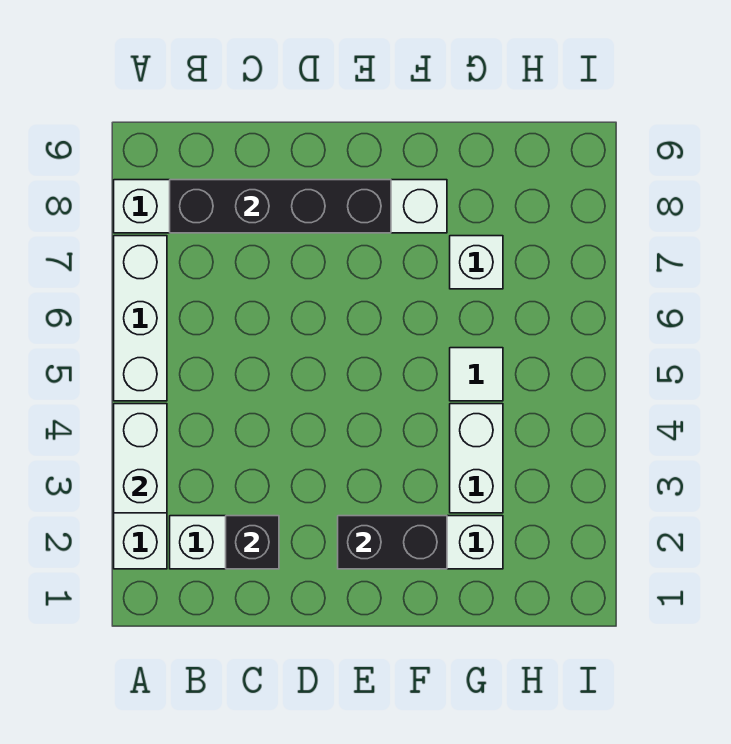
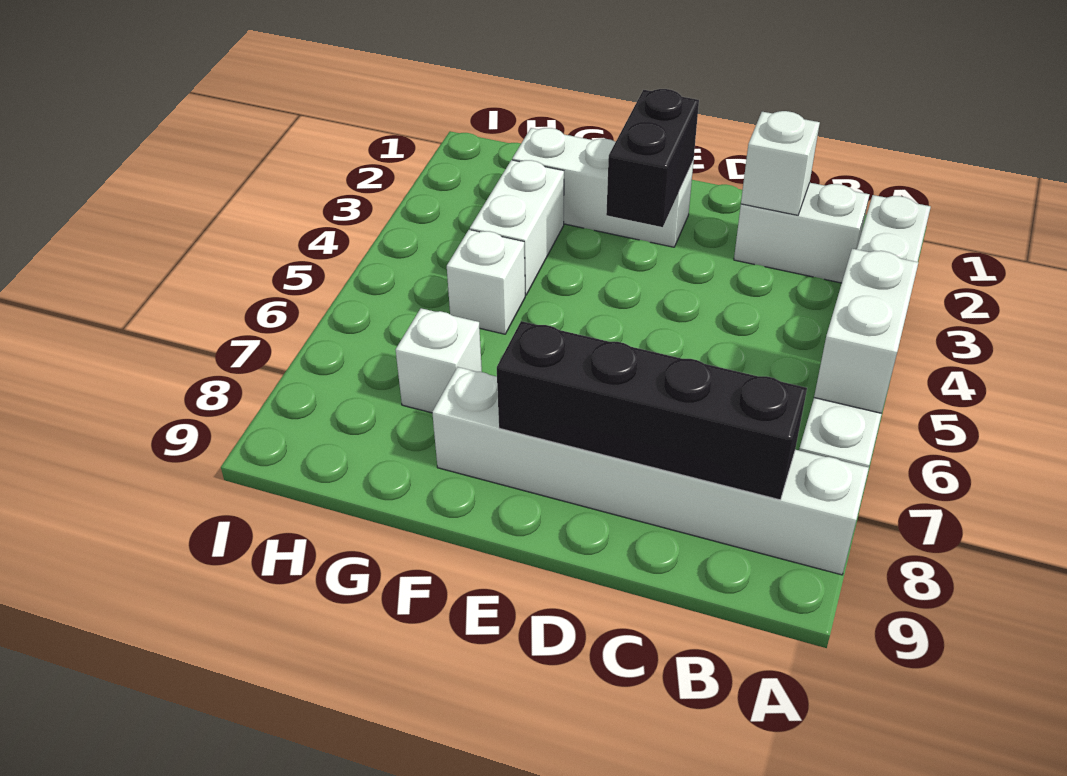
white brick A3:A4 level 2 -> white brick A5:A6 level 2
black brick C2 level 2 -> white brick C2 level 2
black brick E2:F2 level 2 -> black brick E2:E3 level 2
white tile G5 level 1 -> white brick G5 level 1

